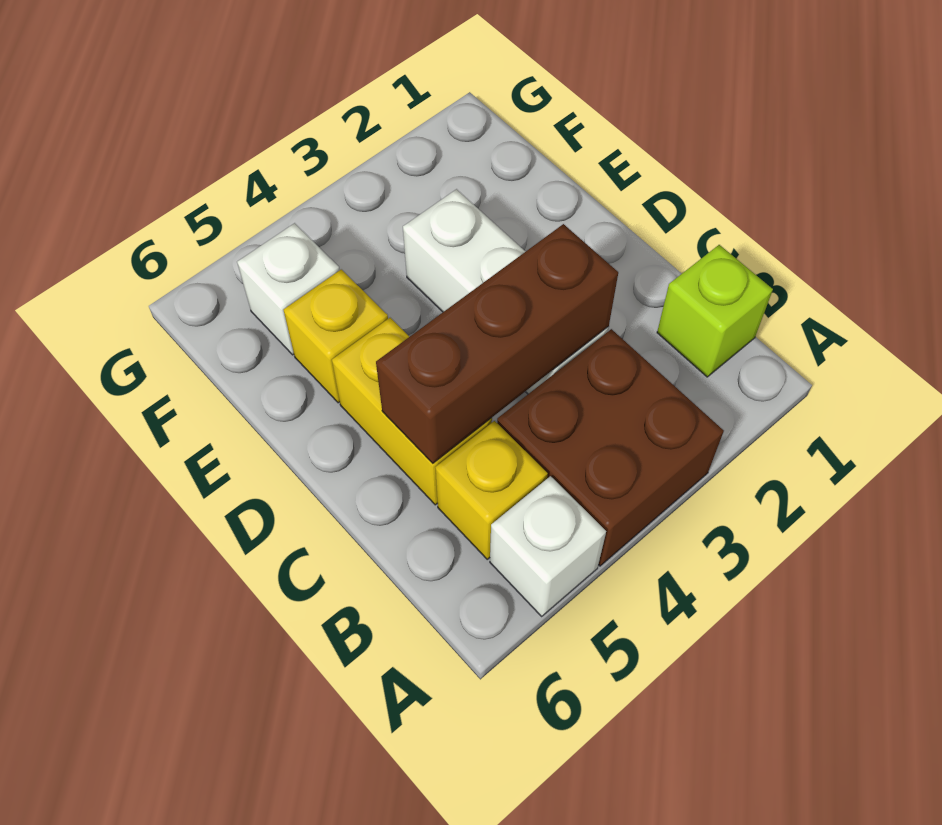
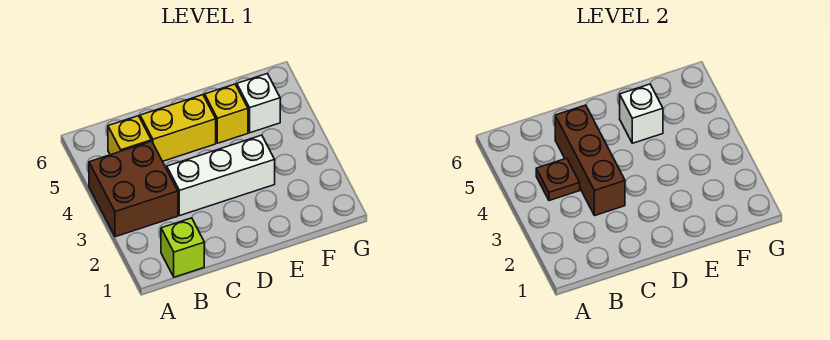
white brick A5 level 1 -> white brick E5 level 2
none -> brown plate B4 level 2

